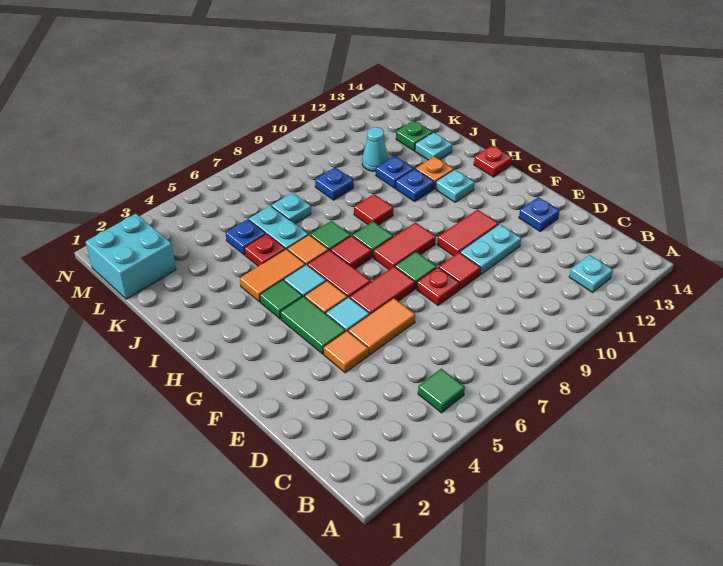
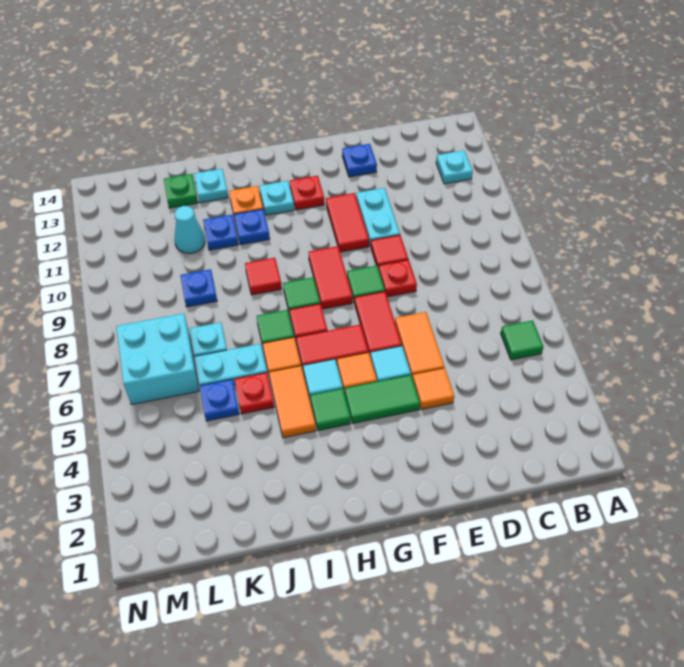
red plate H14 level 1 -> red plate G12 level 1
cyan brick L1:M2 level 1 -> cyan brick L6:M7 level 1

